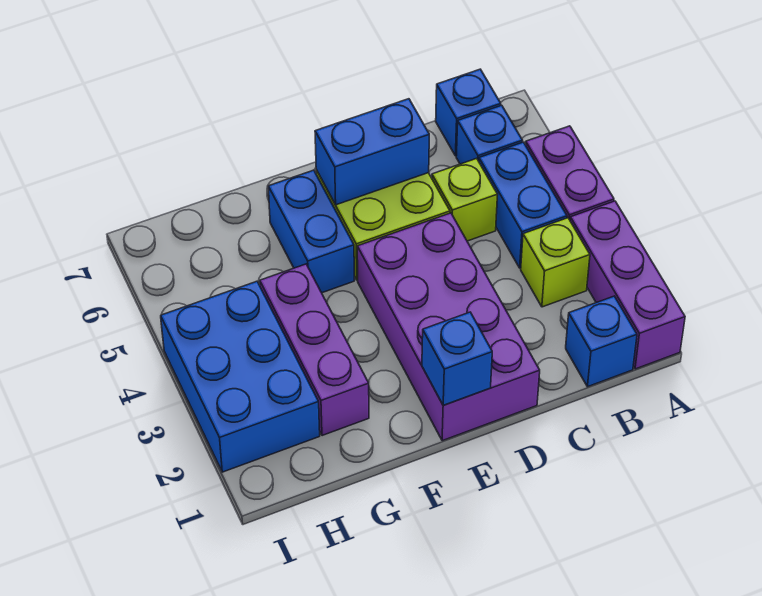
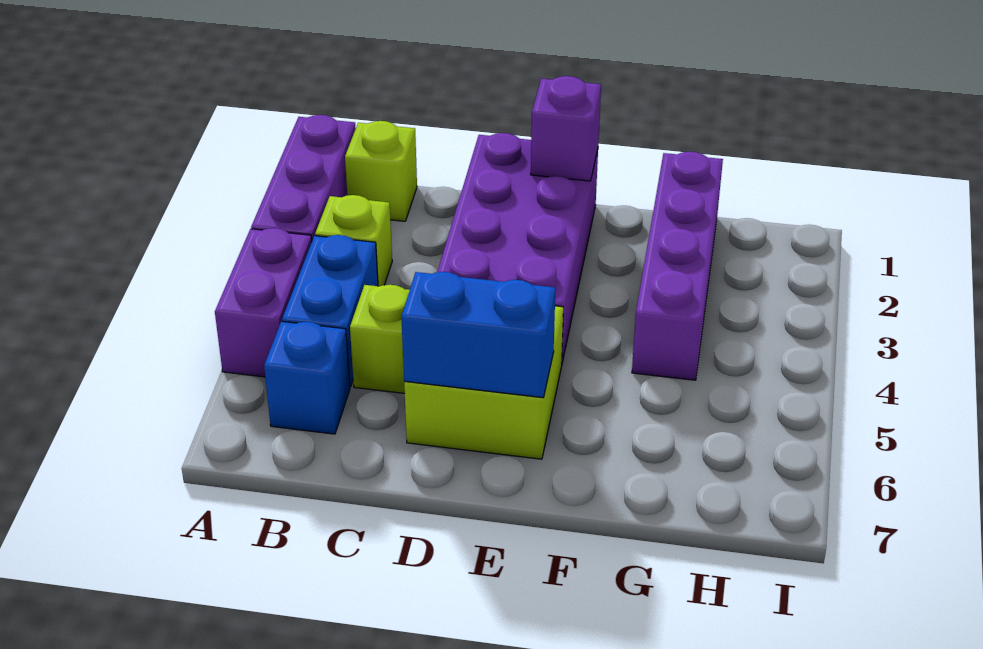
blue brick B1 level 1 -> lime brick B1 level 1
blue brick B7 level 1 -> none
blue brick E1 level 2 -> purple brick E1 level 2
blue brick F5:F6 level 1 -> none
purple brick G2:G4 level 1 -> purple brick G1:G4 level 1
blue brick H2:I4 level 1 -> none

